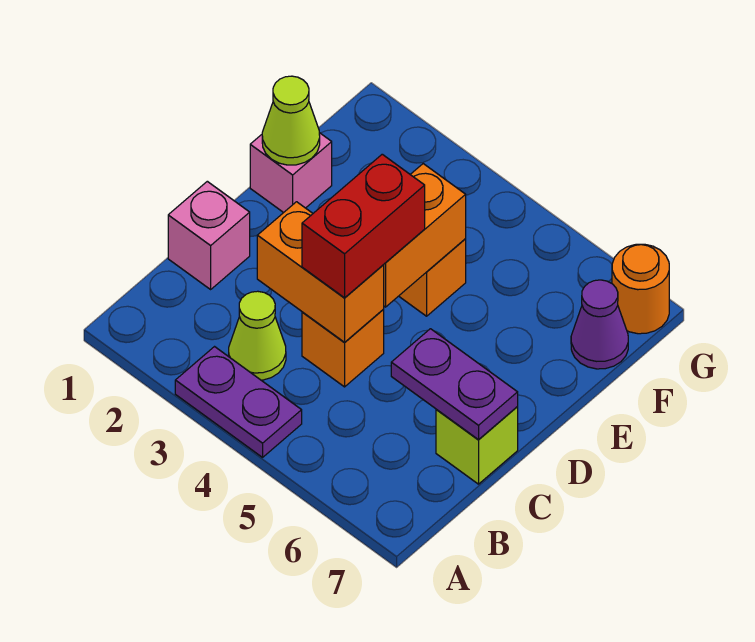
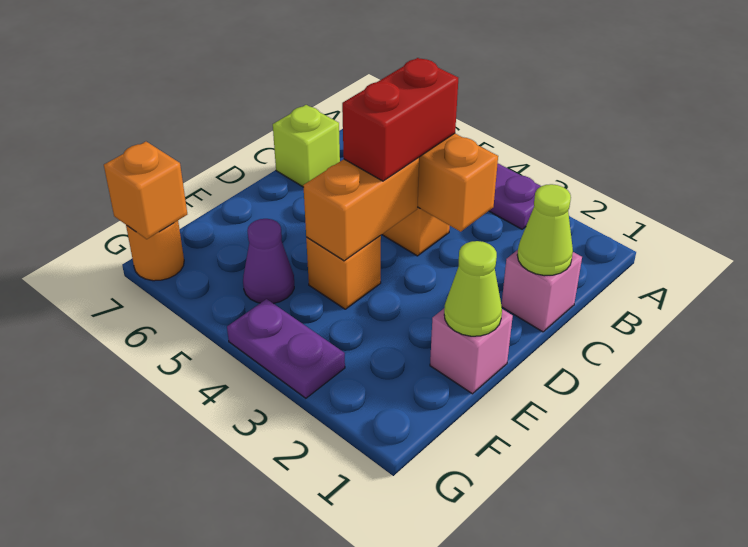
lime cone B3 level 1 -> lime cone C1 level 2
purple plate C6:C7 level 2 -> purple plate G3:G4 level 1
purple cone F7 level 1 -> purple cone F5 level 1
none -> orange brick G7 level 2

